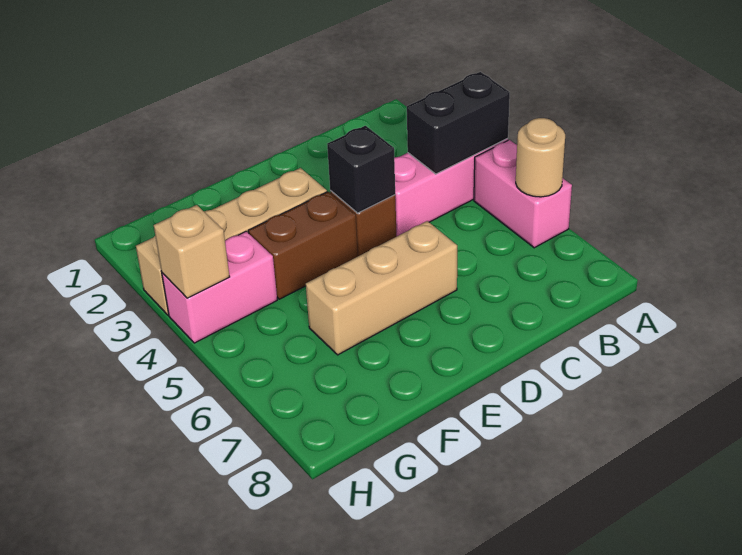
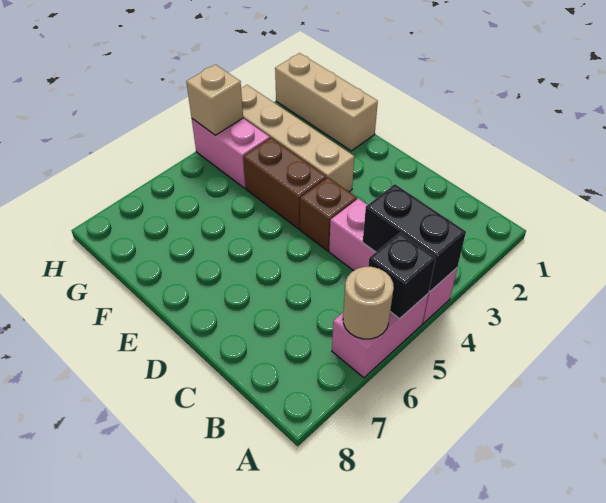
black brick D4 level 2 -> black brick A5 level 2
tan brick D6:F6 level 1 -> tan brick F1:H1 level 1

